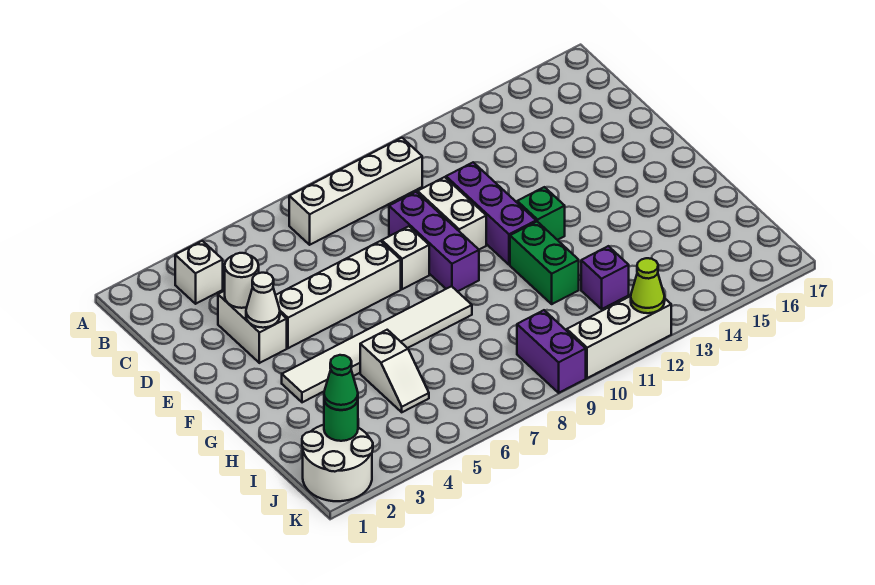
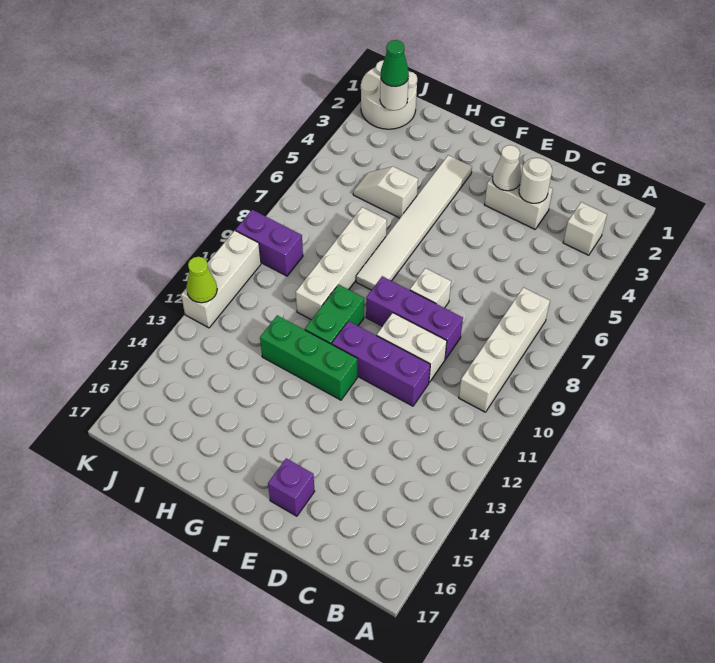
white brick E4:E7 level 1 -> white brick H7:H10 level 1
green brick F12 level 1 -> green brick F12:H12 level 1
green brick G11:H11 level 1 -> green brick G10:G11 level 1
purple brick I12 level 1 -> purple brick E16 level 1
green round brick J2 level 2 -> white round brick J2 level 2

